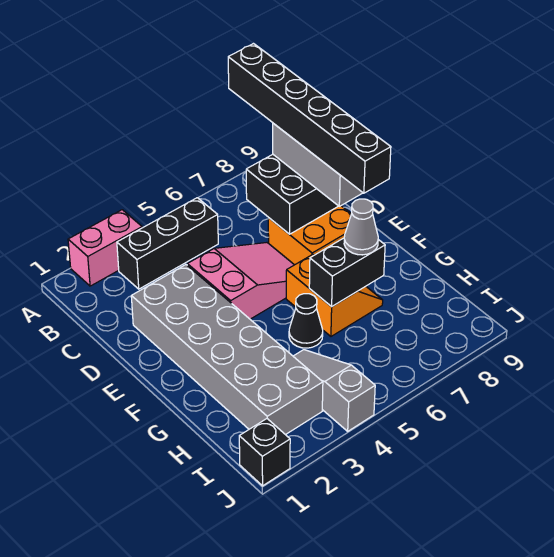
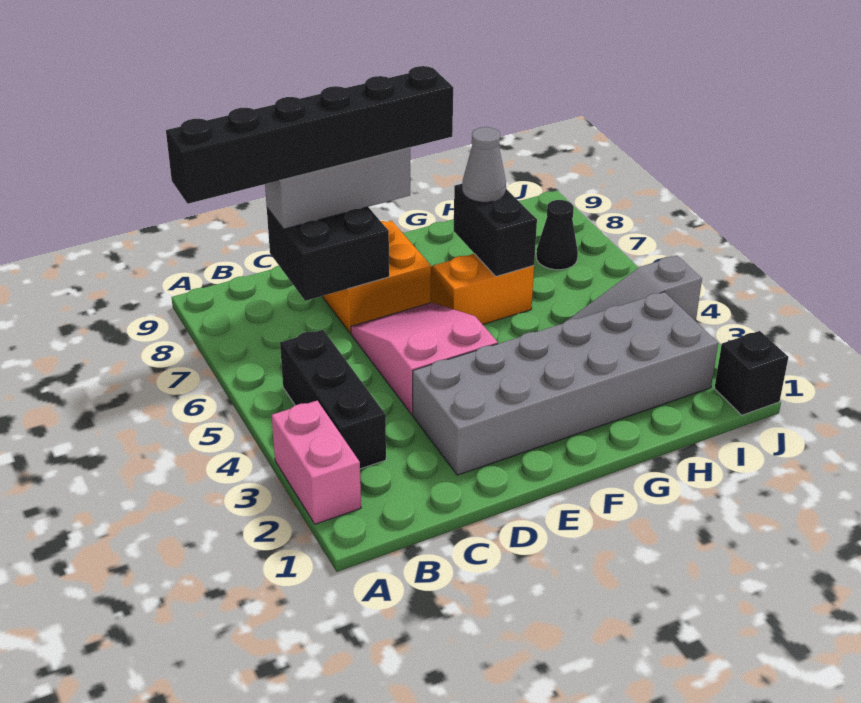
black cone G5 level 1 -> black cone I7 level 1

